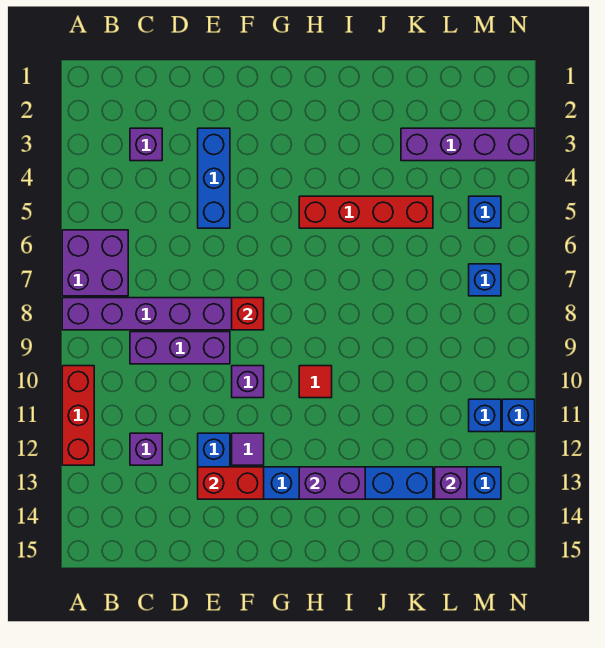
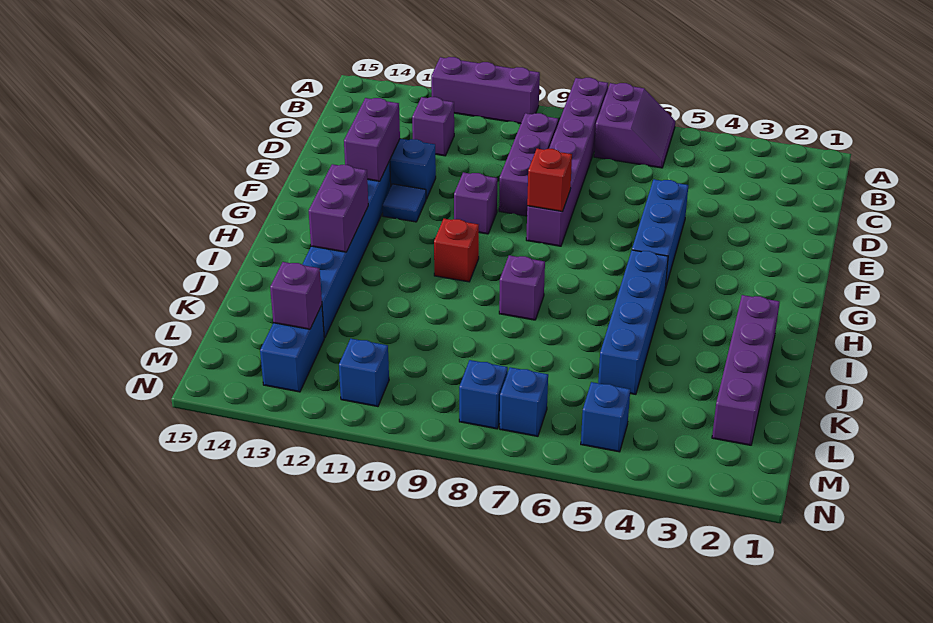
purple brick A6:B7 level 1 -> purple slope A6:B7 level 1 top 7
red brick A10:A12 level 1 -> purple brick A10:A12 level 1
purple brick C3 level 1 -> purple brick I8 level 1
blue brick E3:E5 level 1 -> blue brick E5:G5 level 1
red brick E13:F13 level 2 -> purple brick E13:F13 level 2
purple tile F12 level 1 -> blue tile F12 level 1
red brick H5:K5 level 1 -> blue brick H5:K5 level 1
red tile H10 level 1 -> red brick H10 level 1
purple brick K3:N3 level 1 -> purple brick I2:L2 level 1
blue brick N11 level 1 -> blue brick M8 level 1

